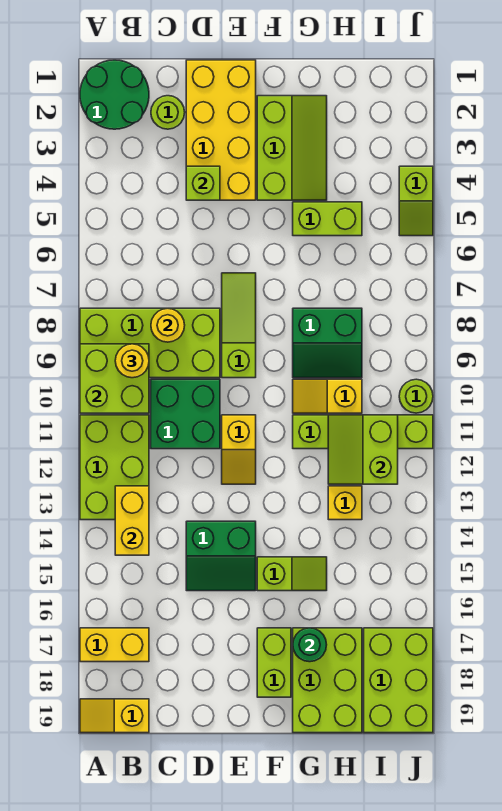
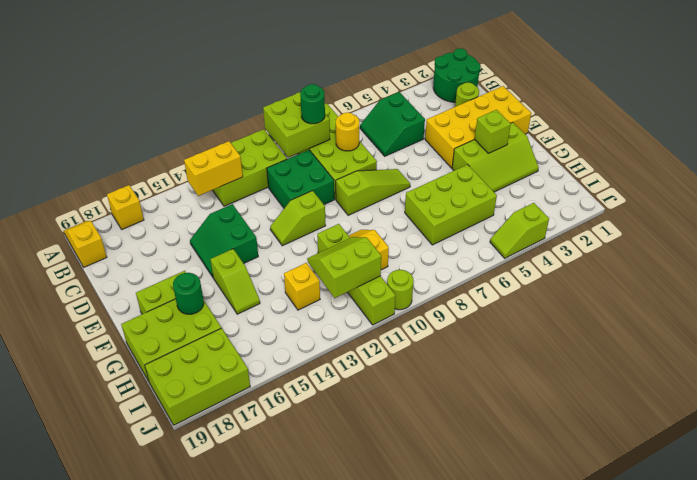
yellow brick A17:B17 level 1 -> yellow brick A17 level 1
yellow round brick B9 level 3 -> green round brick B9 level 3
lime brick D4 level 2 -> lime brick F3 level 2
yellow slope E11:E12 level 1 top 11 -> lime slope E11:E12 level 1 top 11
lime brick G5:H5 level 1 -> lime brick G5:H7 level 1
green slope G8:H9 level 1 top 8 -> green slope B5:C6 level 1 top 5

